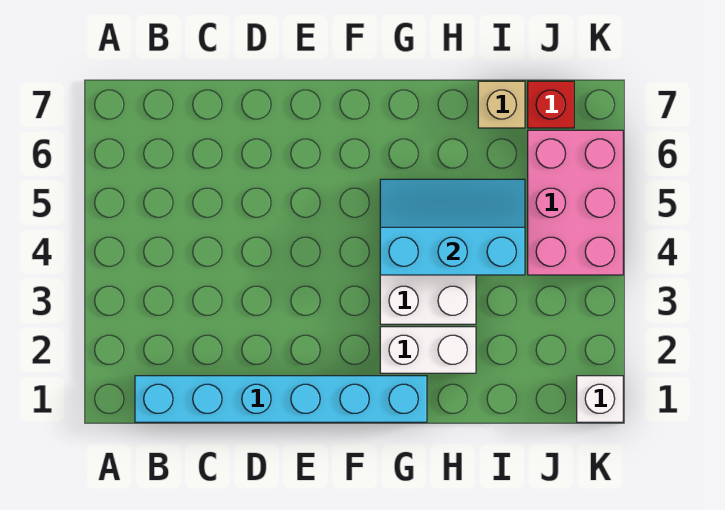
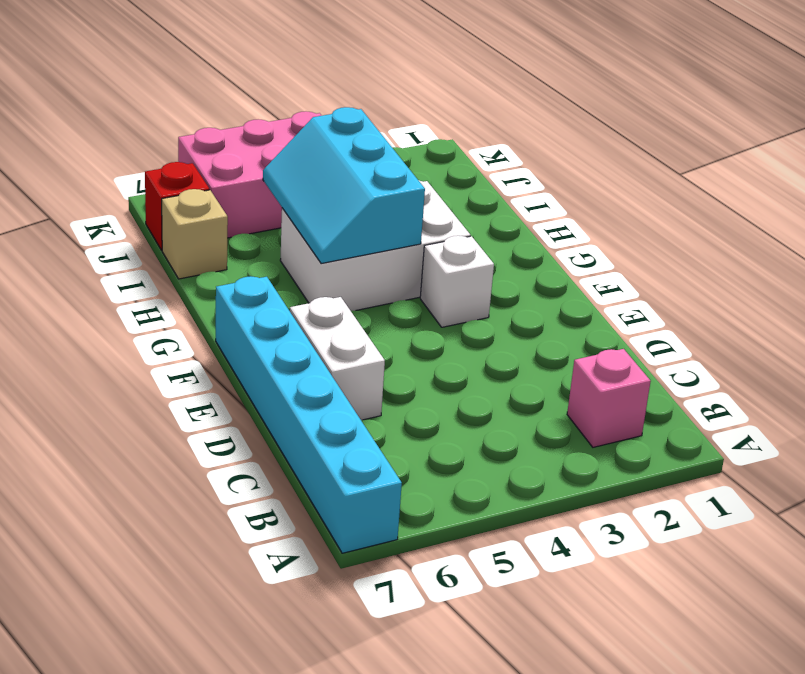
cyan brick B1:G1 level 1 -> cyan brick A7:F7 level 1
none -> pink brick B2 level 1
white brick G2:H2 level 1 -> white brick D6:E6 level 1
white brick K1 level 1 -> white brick F3 level 1

